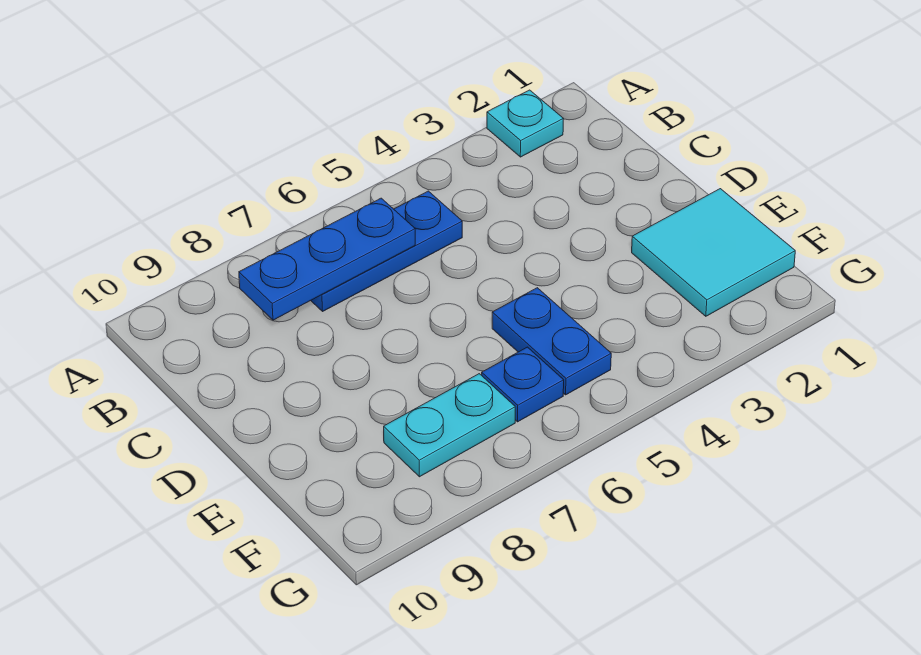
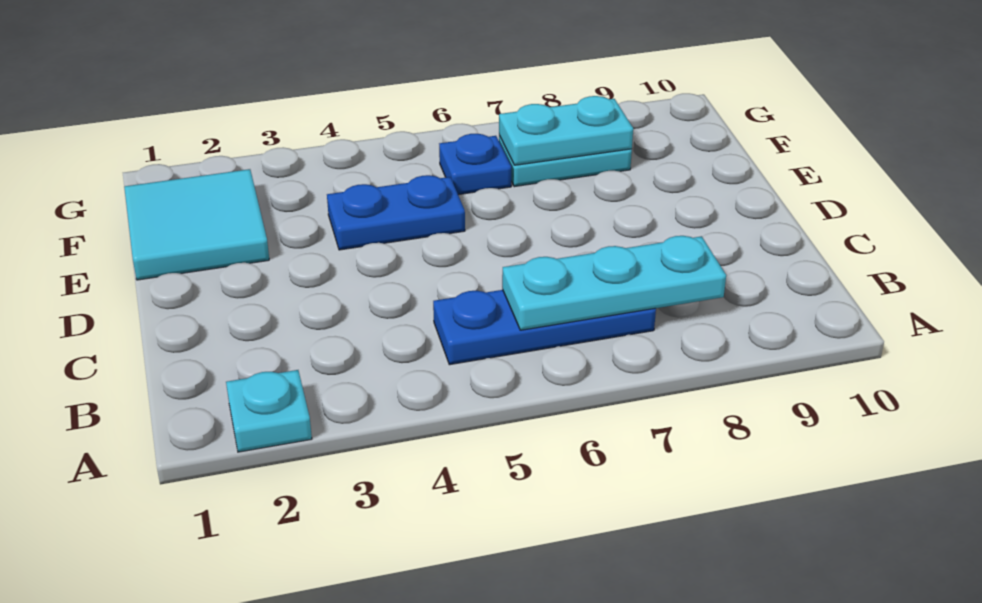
blue plate B6:B8 level 2 -> cyan plate B6:B8 level 2
blue plate E5:F5 level 1 -> blue plate E4:E5 level 1
none -> cyan plate F7:F8 level 2

